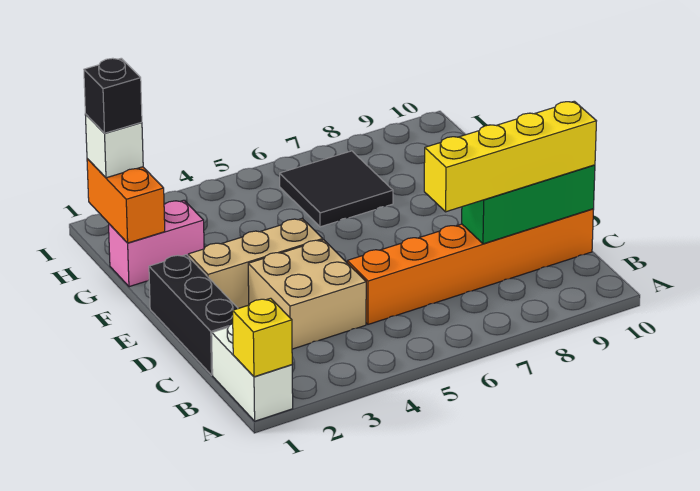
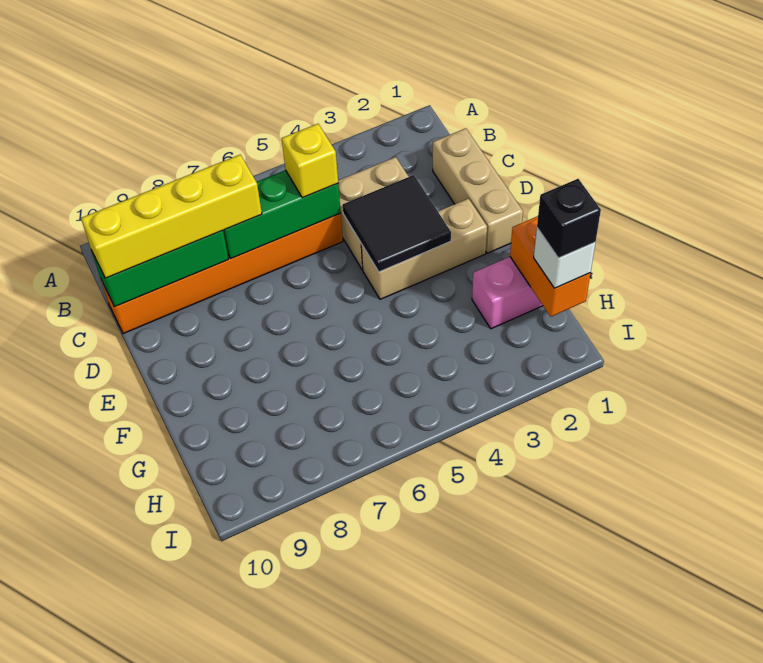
white brick A1:B1 level 1 -> none
yellow brick A1 level 2 -> yellow brick C5 level 3
black brick C1:E1 level 1 -> tan brick C1:E1 level 1
none -> green brick C5:C7 level 2
black tile G6:H7 level 1 -> black tile D3:E4 level 2

